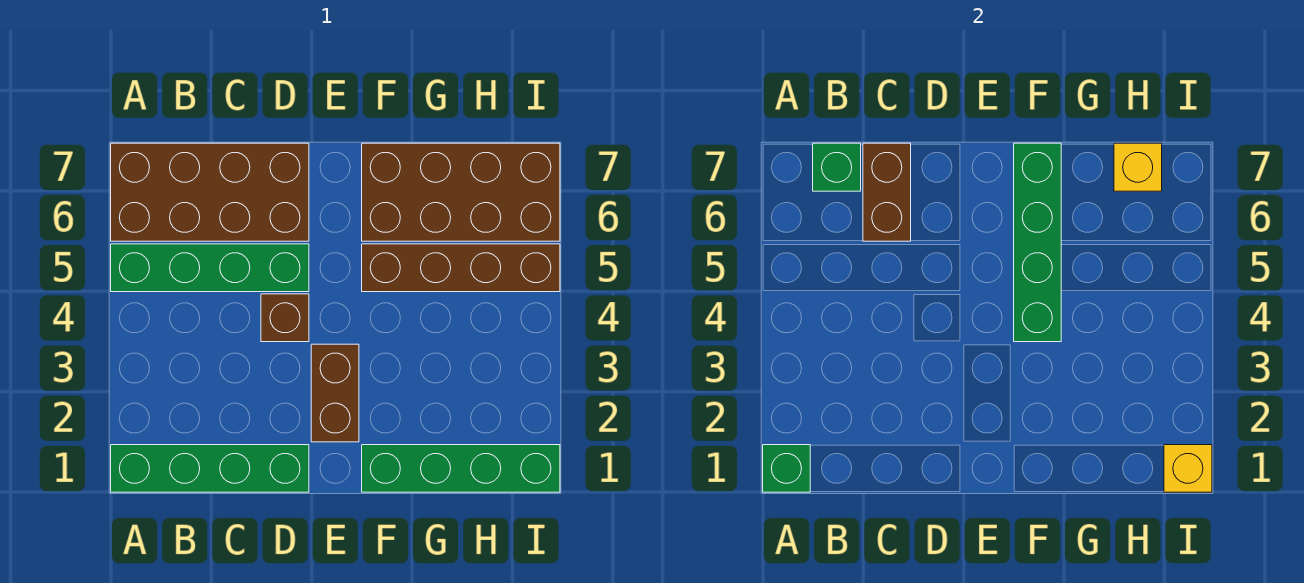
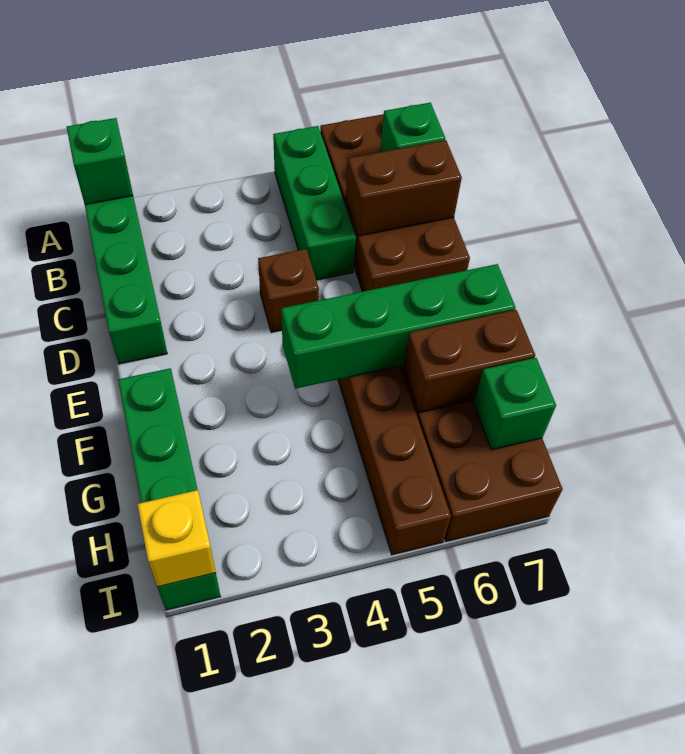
green brick A5:D5 level 1 -> green brick A5:C5 level 1
brown brick E2:E3 level 1 -> brown brick G6:G7 level 2
yellow brick H7 level 2 -> green brick H7 level 2

